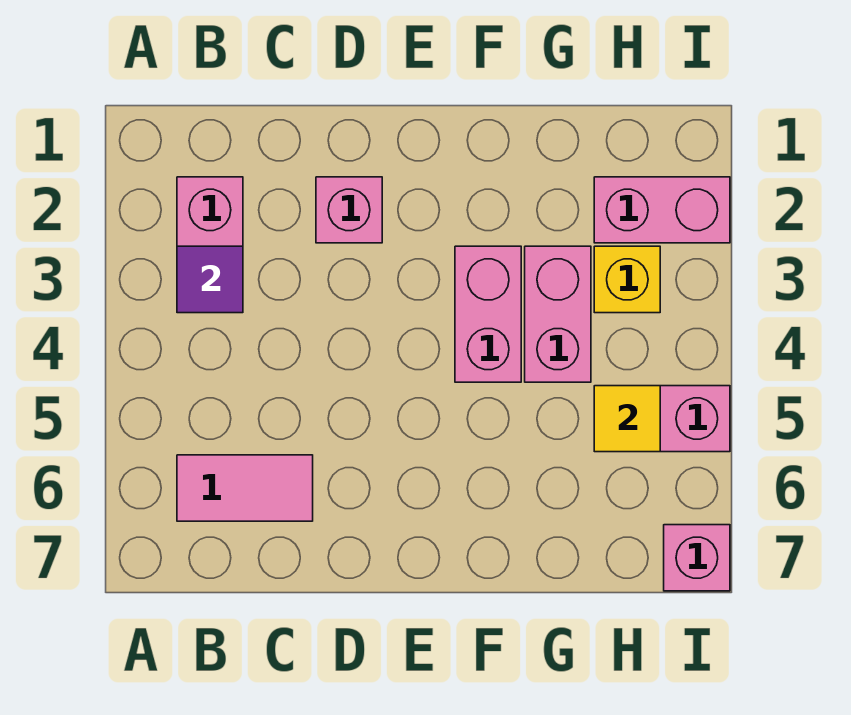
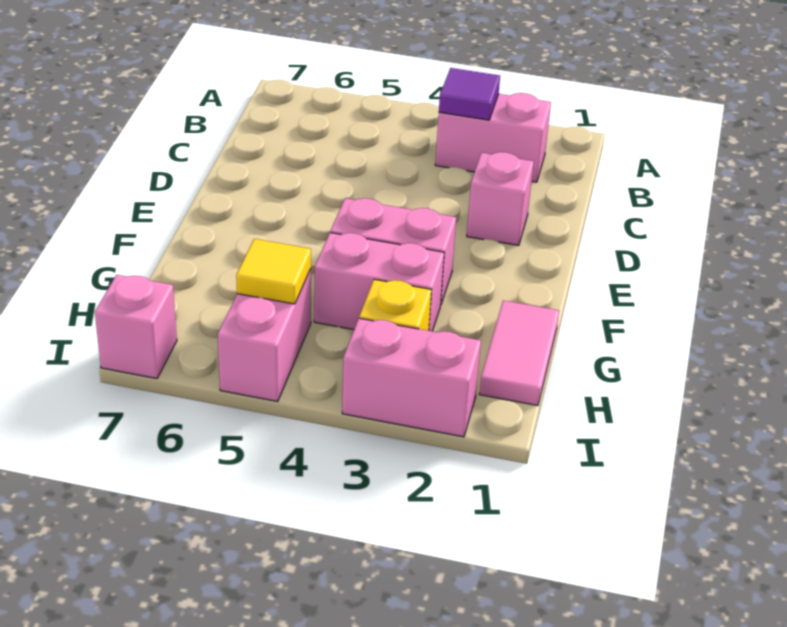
pink tile B6:C6 level 1 -> pink tile G1:H1 level 1
pink brick H2:I2 level 1 -> pink brick I2:I3 level 1

